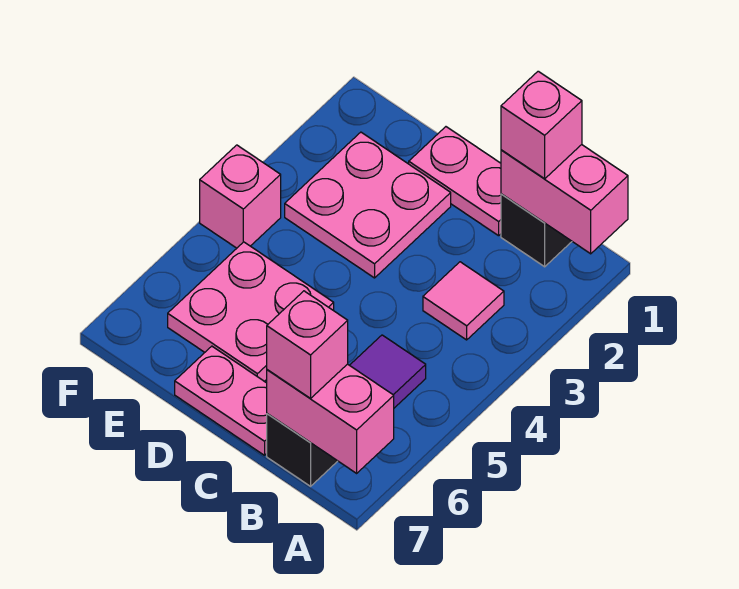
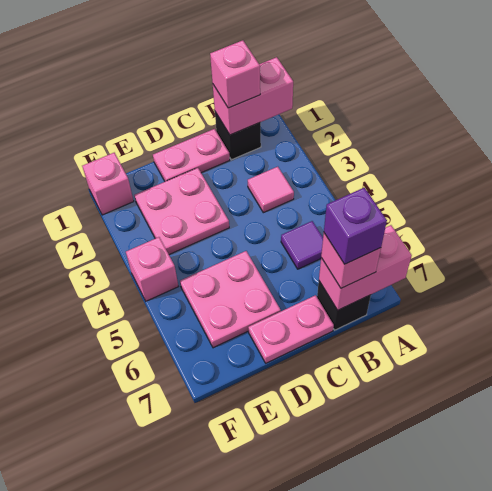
none -> purple brick B7 level 4
none -> pink brick F1 level 1

